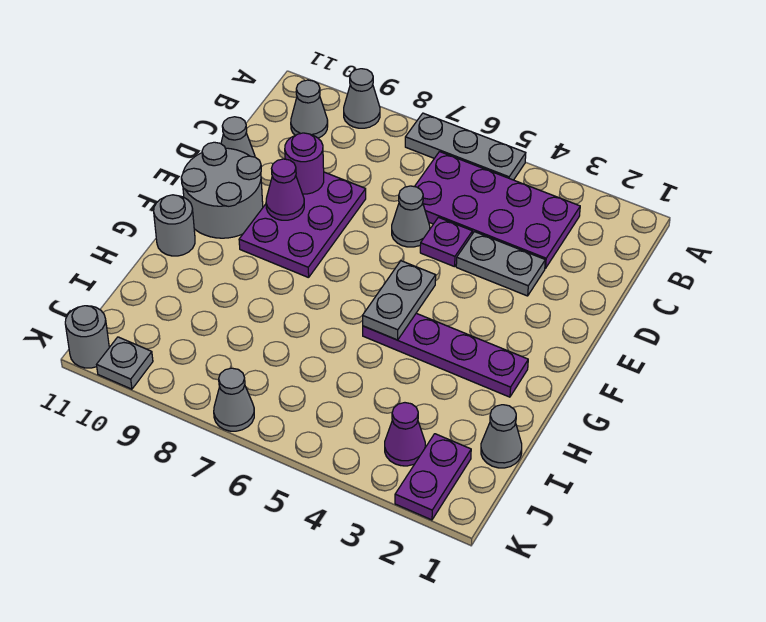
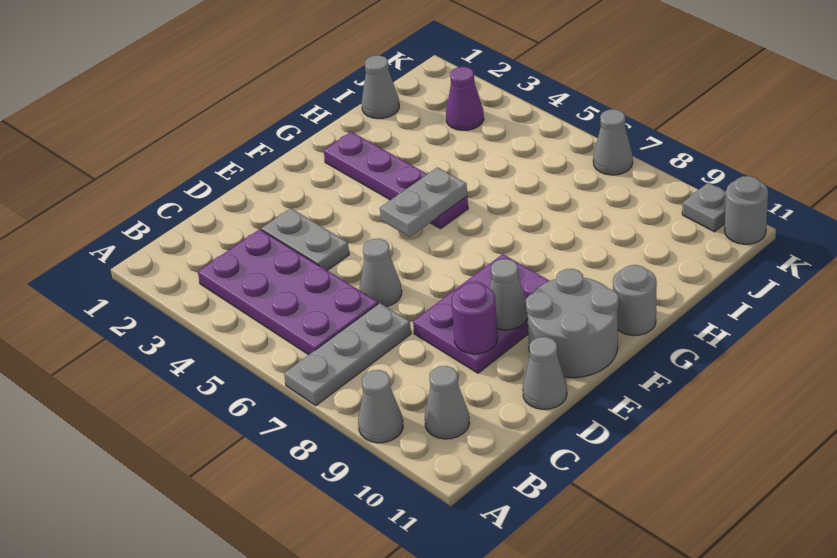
grey plate A5:A7 level 1 -> grey plate A7:C7 level 1
purple plate D5 level 1 -> none
purple cone E9 level 2 -> grey cone E9 level 2
purple plate J2:K2 level 1 -> none

